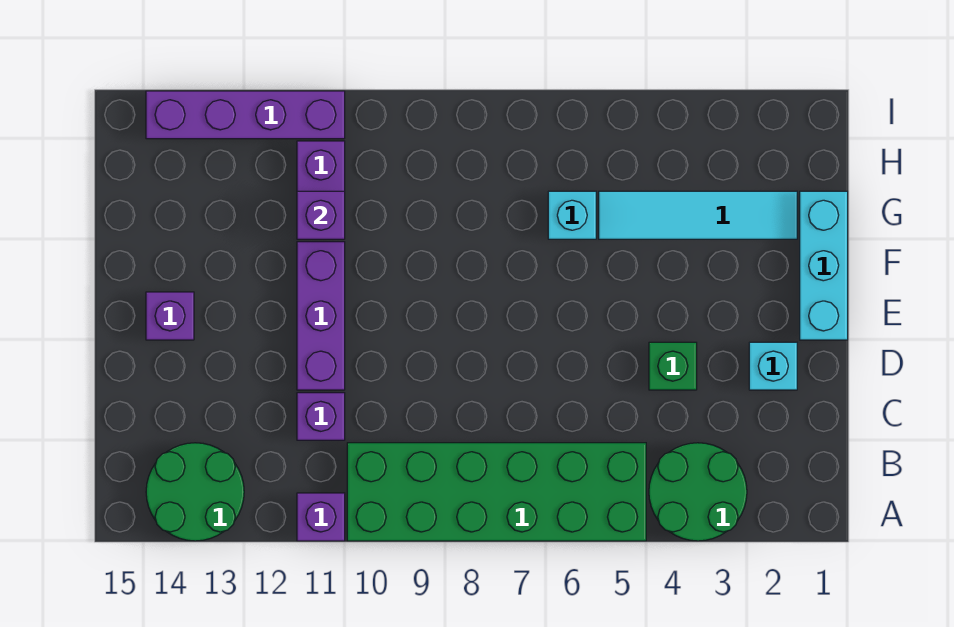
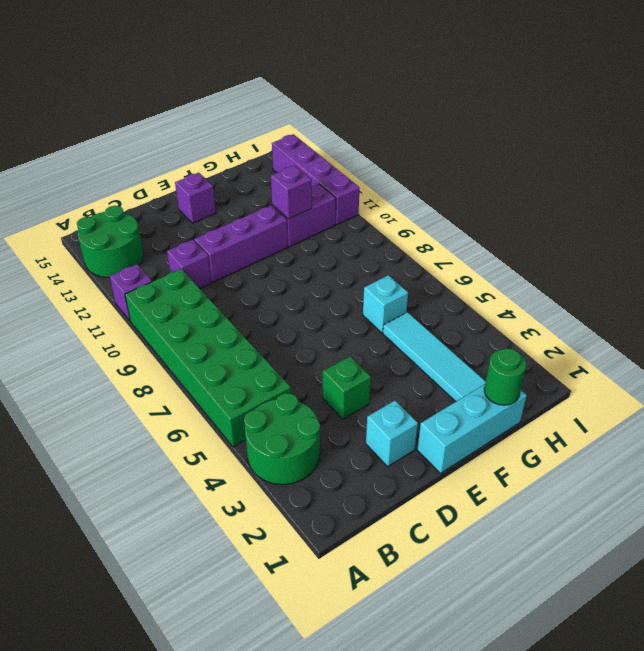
none -> green round brick G1 level 2

